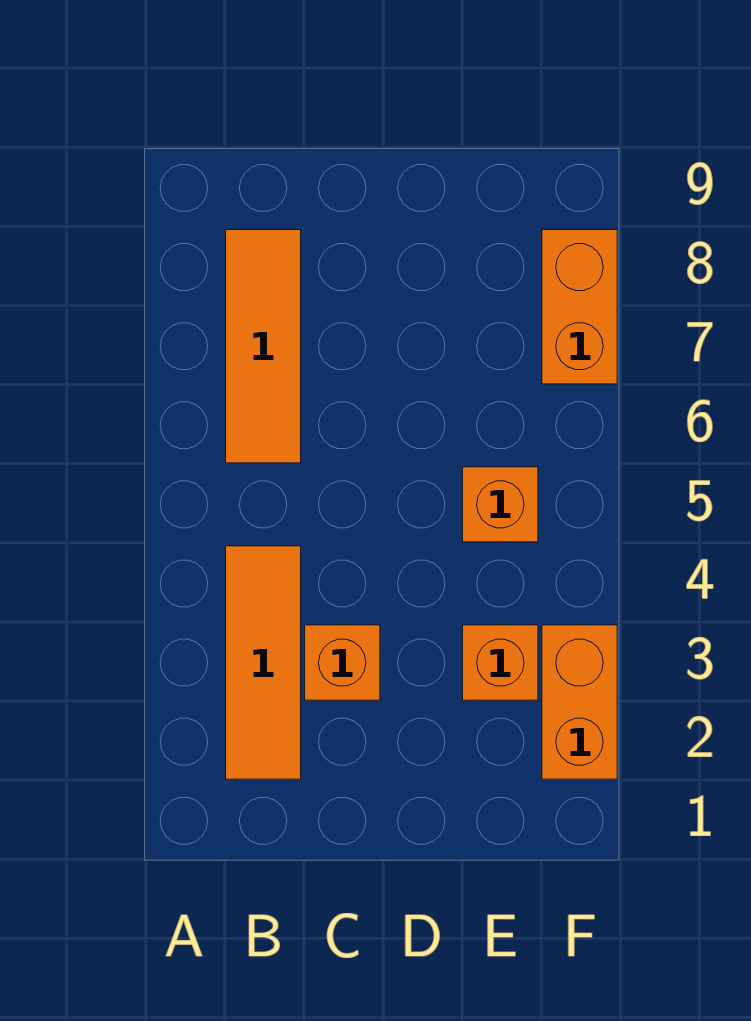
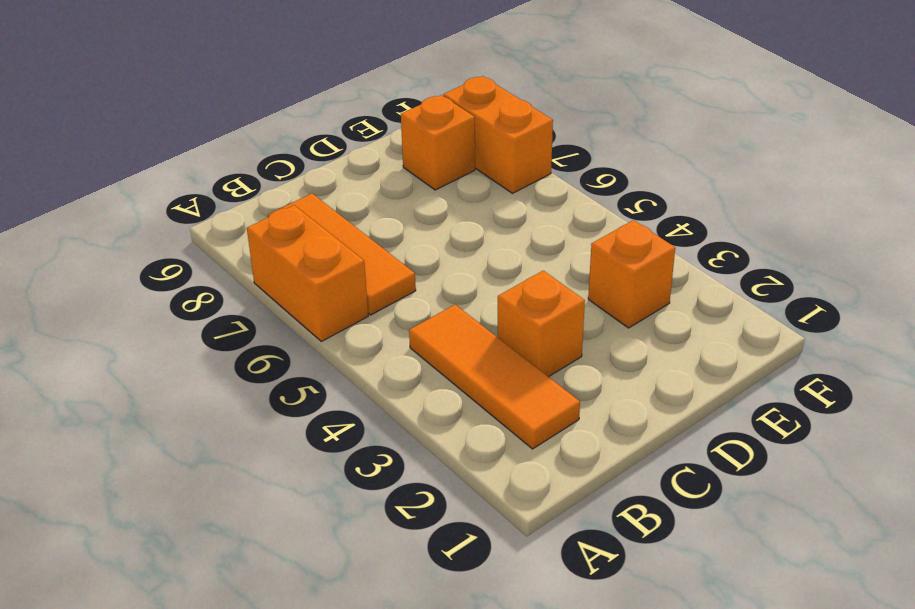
orange brick E5 level 1 -> orange brick E8 level 1
orange brick F2:F3 level 1 -> orange brick A6:A7 level 1

